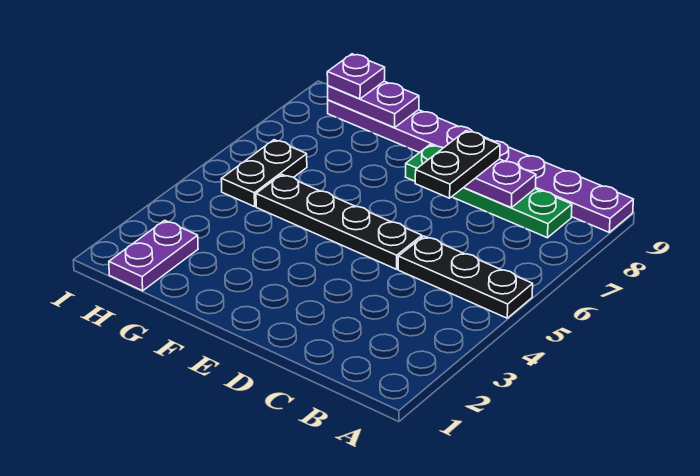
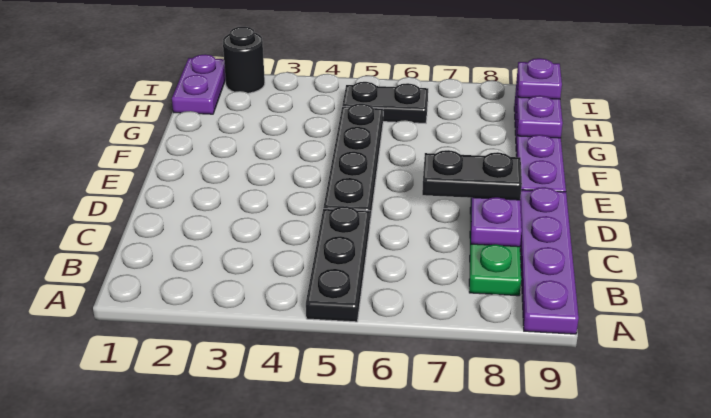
purple plate H1:H2 level 1 -> purple plate H1:I1 level 1
none -> black round brick I2 level 1

